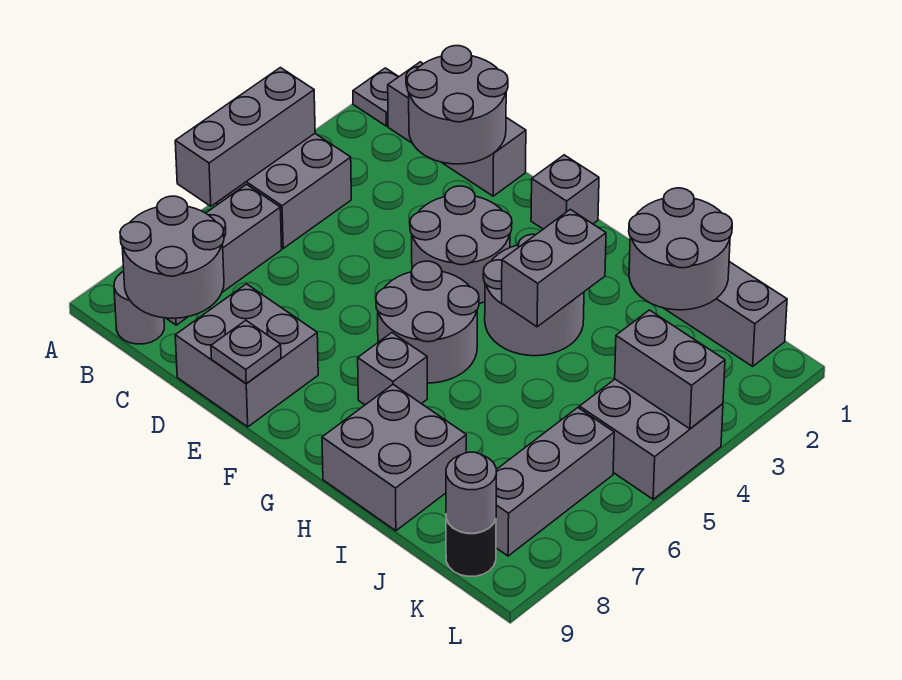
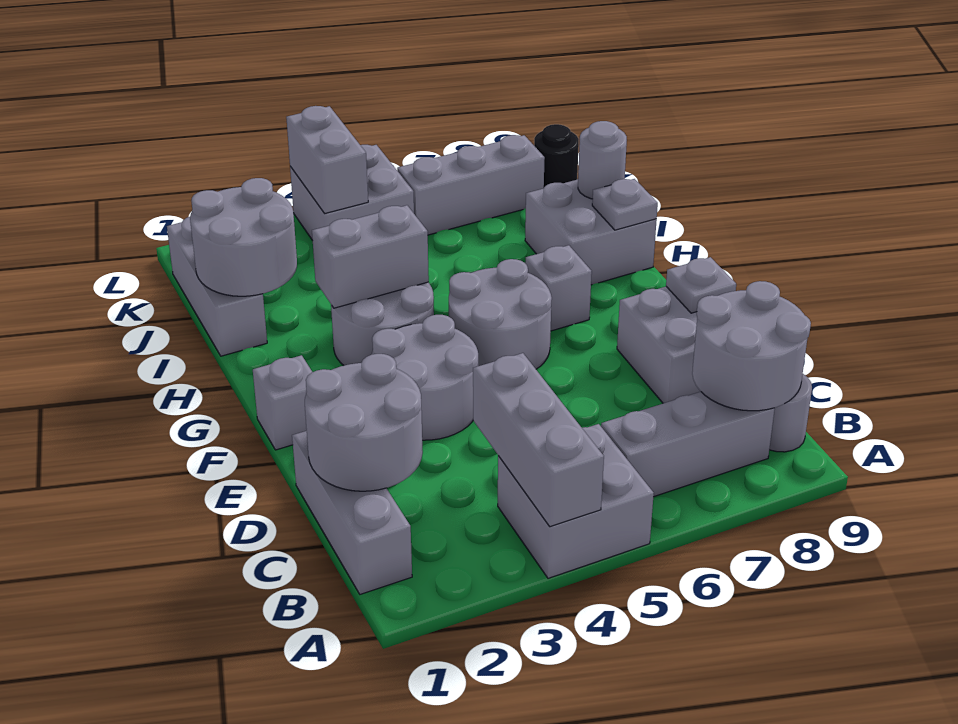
grey plate A1 level 1 -> grey plate H9 level 2
grey brick A4:A6 level 2 -> grey brick A4:C4 level 2
grey round brick K9 level 2 -> grey round brick I9 level 2

